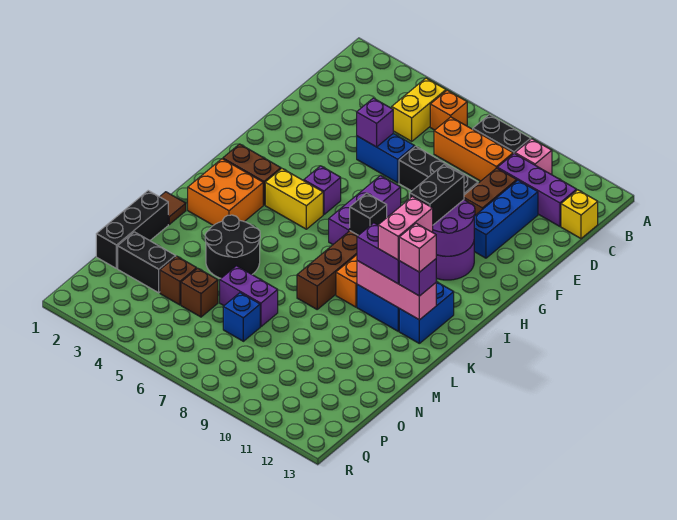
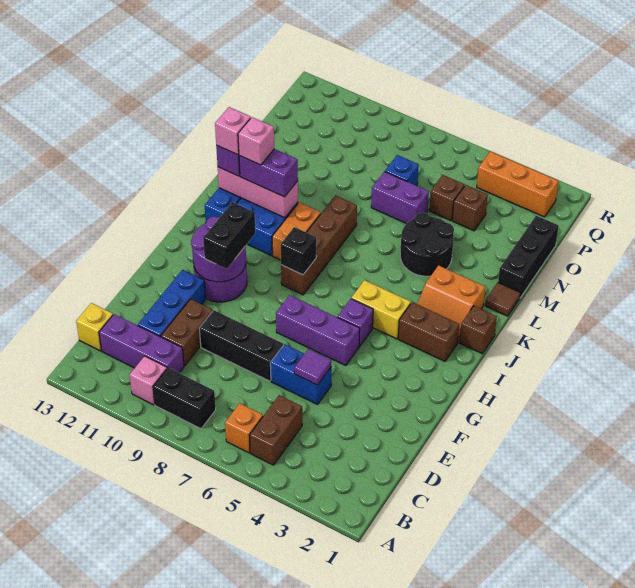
yellow brick B5:C5 level 1 -> brown brick B5:C5 level 1
orange brick C7:C9 level 1 -> orange brick Q2:Q4 level 1
purple brick E5 level 2 -> purple tile E5 level 2
purple brick G7:I7 level 1 -> purple brick G5:G7 level 1
none -> brown brick J1 level 1
orange brick J2:K3 level 1 -> orange slope J2:K3 level 1 top K
pink brick J11:K11 level 4 -> pink brick K11 level 4
black brick O2:O3 level 1 -> none

